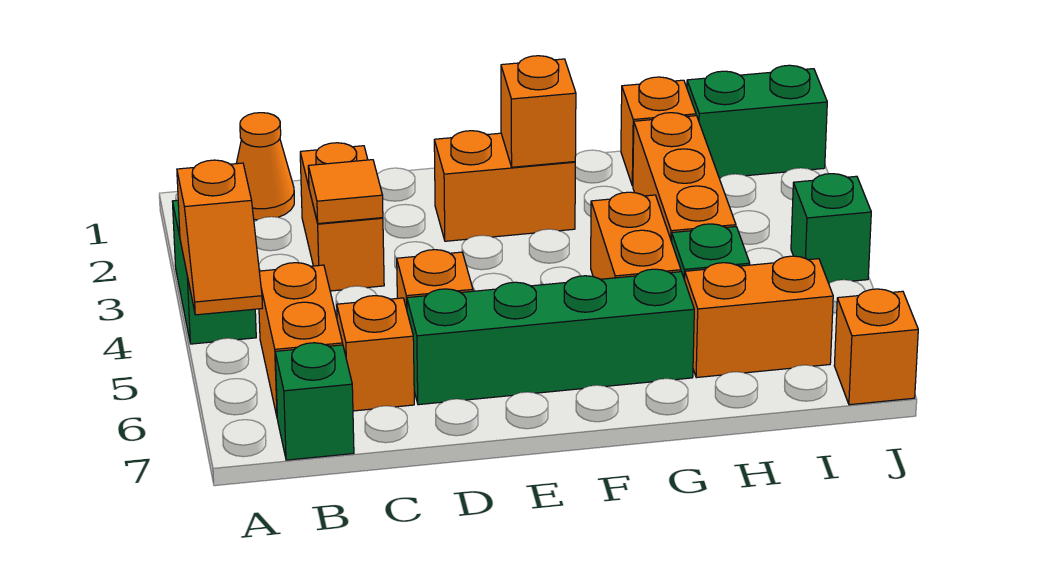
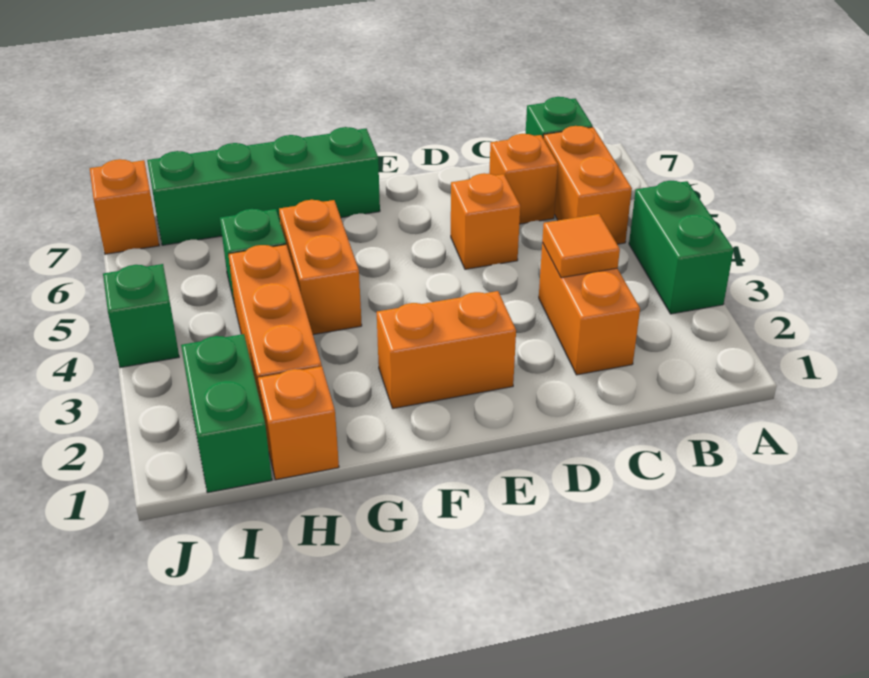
orange slope A4:A5 level 2 top 4 -> none
orange cone B1 level 1 -> none
green brick D6:G6 level 1 -> green brick F7:I7 level 1
orange brick F2 level 2 -> none
orange brick H6:I6 level 1 -> none
green brick I1:J1 level 1 -> green brick I1:I2 level 1

